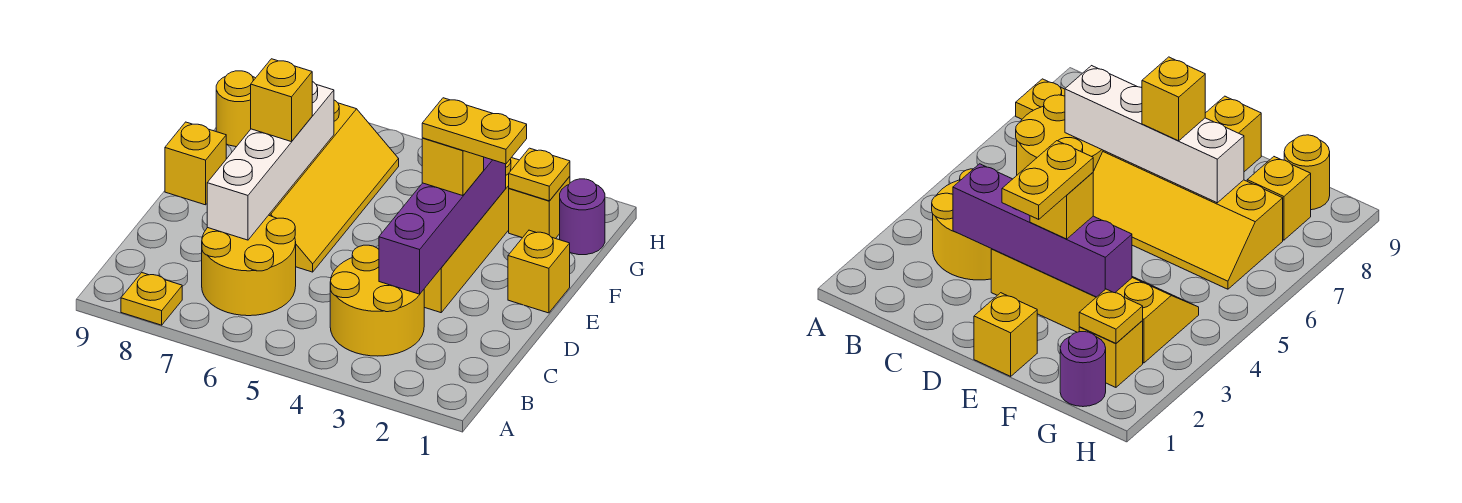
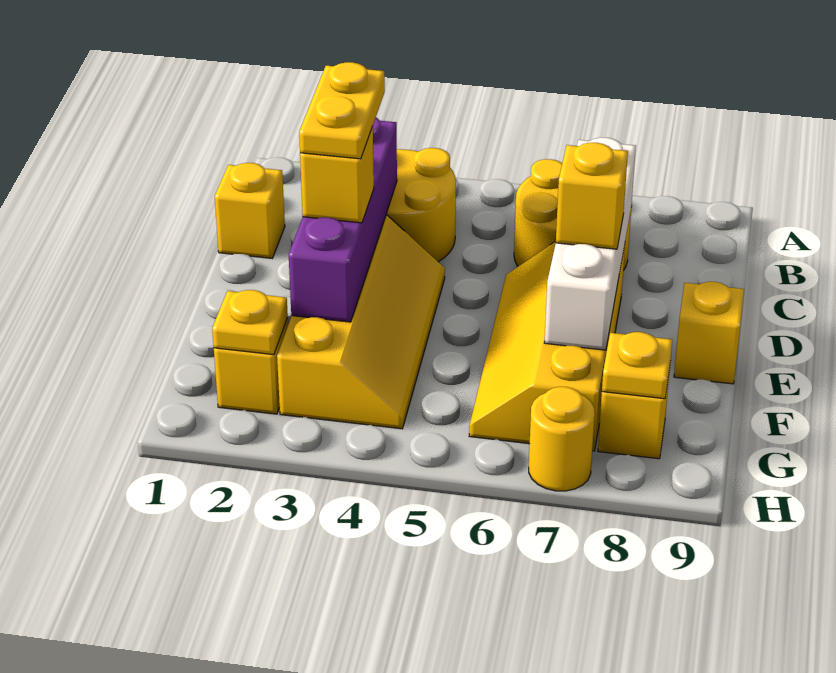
yellow plate A8 level 1 -> yellow plate G8 level 2
yellow brick E1 level 1 -> yellow brick C1 level 1
yellow plate E2:E3 level 4 -> yellow plate D3:E3 level 4
purple round brick G1 level 1 -> none
yellow round brick G9 level 1 -> yellow round brick H7 level 1

